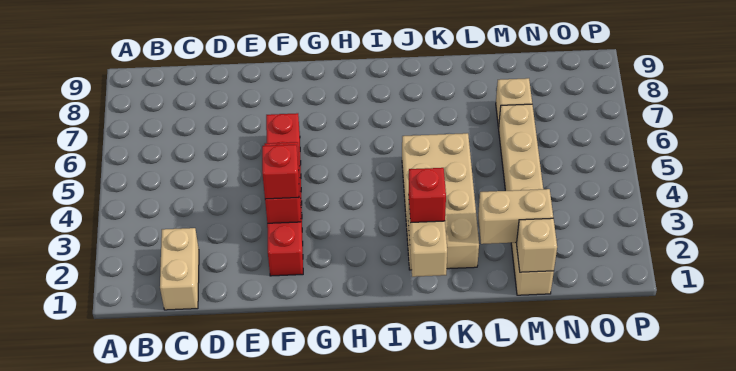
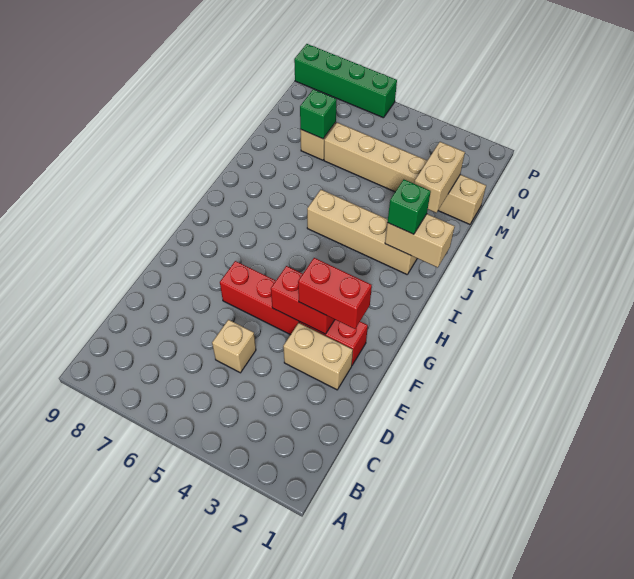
tan brick C1:C2 level 1 -> tan brick E2:E3 level 1
red brick F3 level 3 -> red brick F2:F3 level 3
tan brick J2:K5 level 1 -> tan brick J2:J5 level 1
red brick J2 level 3 -> green brick J2 level 3
tan brick M1 level 2 -> tan brick D5 level 1
none -> green brick M7 level 2
none -> green brick P6:P9 level 1

